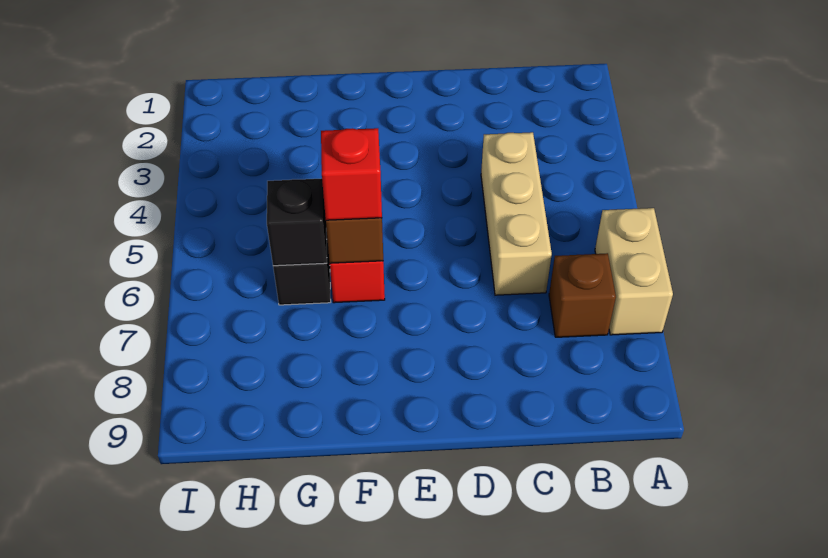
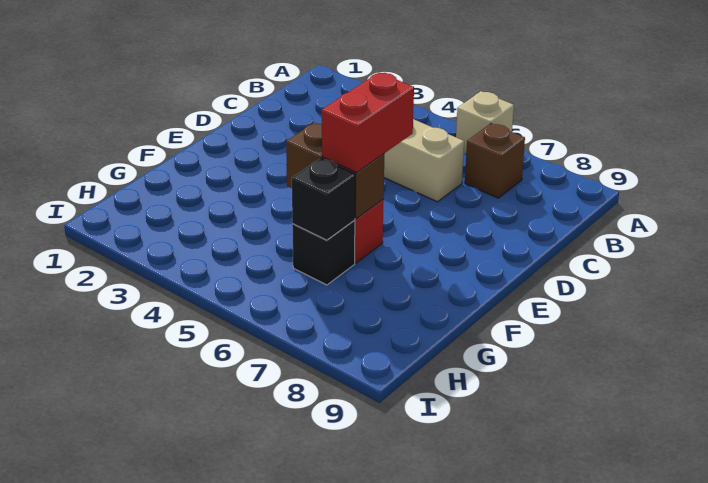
tan brick A6:A7 level 1 -> tan brick A6 level 1
red brick F6 level 3 -> red brick E6:F6 level 3

